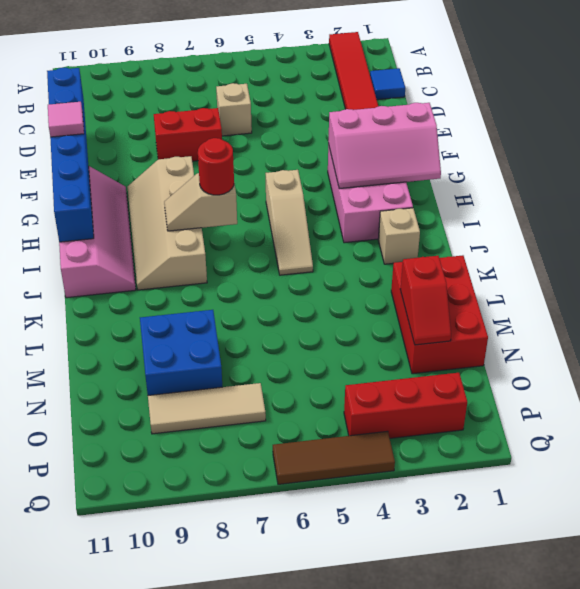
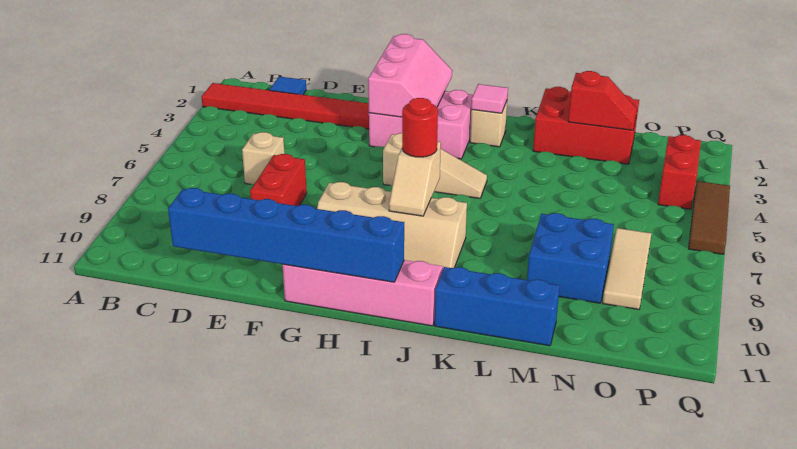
pink tile F11 level 3 -> pink tile J2 level 2
none -> blue brick K11:M11 level 1
red brick P2:P4 level 1 -> red brick P3:P4 level 1

